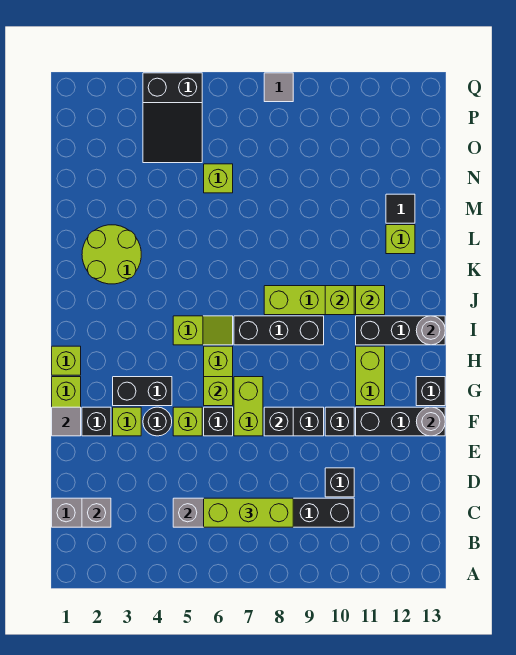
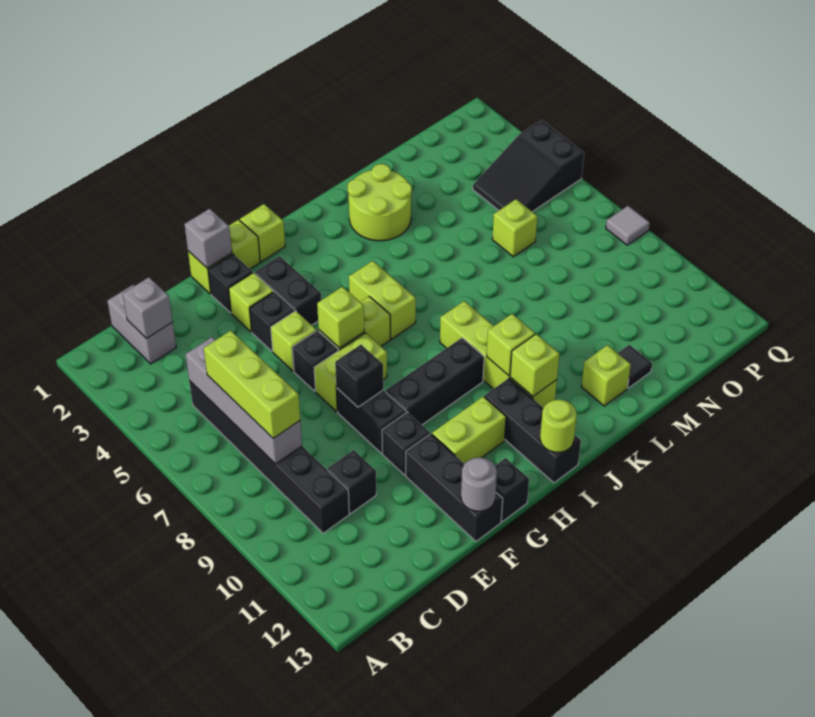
grey tile F1 level 2 -> grey brick F1 level 2
black round brick F4 level 1 -> black brick F4 level 1
lime slope I5:I6 level 1 top 5 -> lime brick I5:I6 level 1
black brick I7:I9 level 1 -> black brick G9:I9 level 1
grey round brick I13 level 2 -> lime round brick I13 level 2

